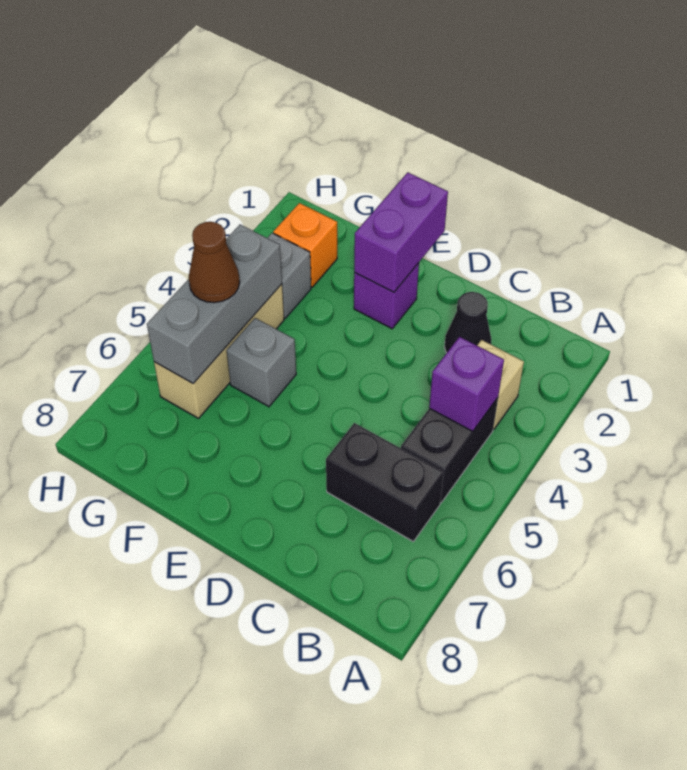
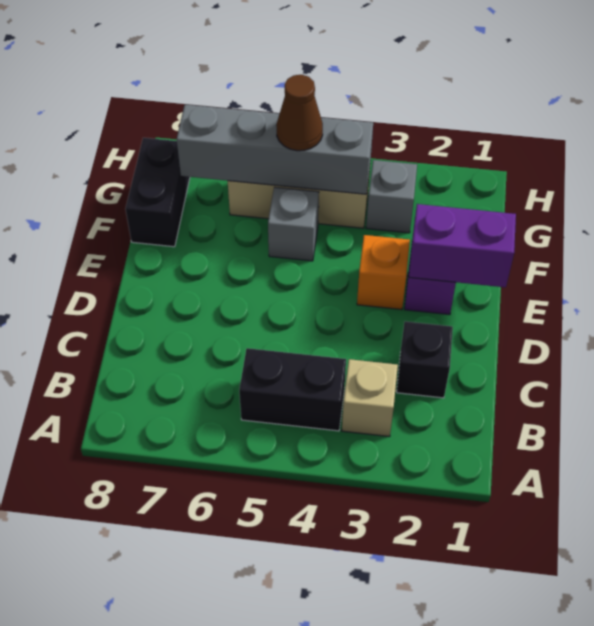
purple brick B4 level 2 -> none
black brick B6:C6 level 1 -> black brick F8:G8 level 1
black cone C2 level 1 -> black brick C2 level 1
orange brick G2 level 1 -> orange brick E3 level 1
grey brick G4:G6 level 2 -> grey brick G4:G7 level 2

